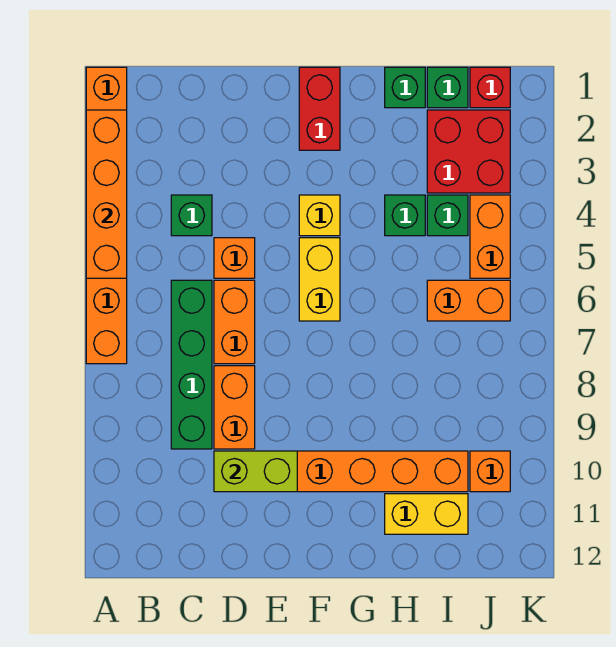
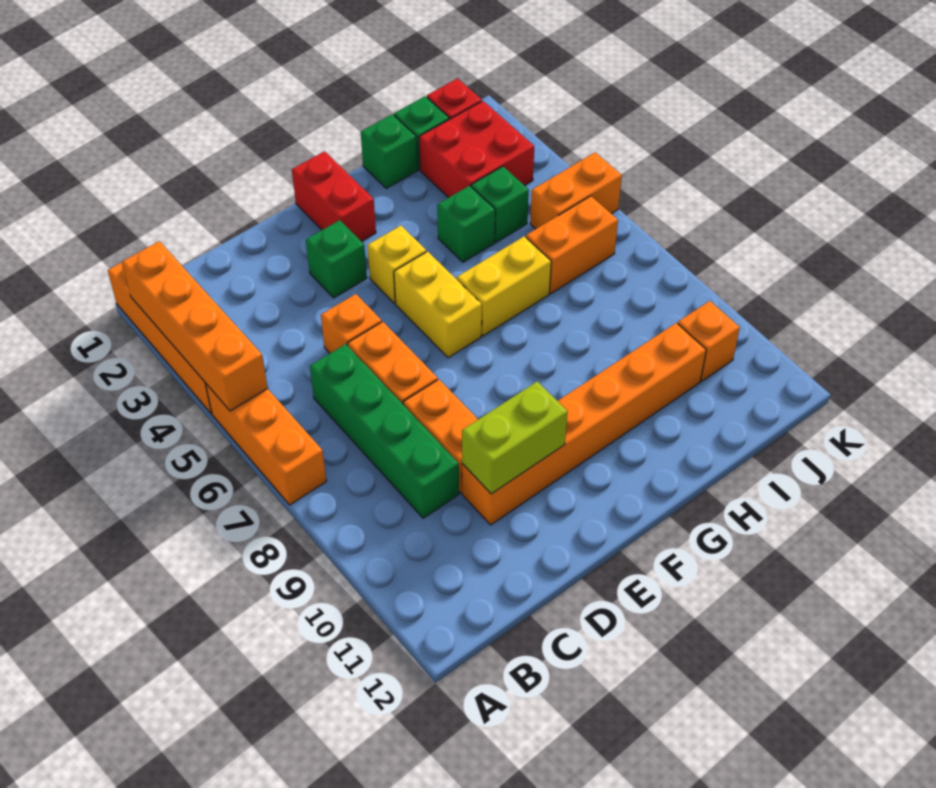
green brick C4 level 1 -> green brick E3 level 1
yellow brick H11:I11 level 1 -> yellow brick G6:H6 level 1
orange brick J4:J5 level 1 -> orange brick J5:K5 level 1

